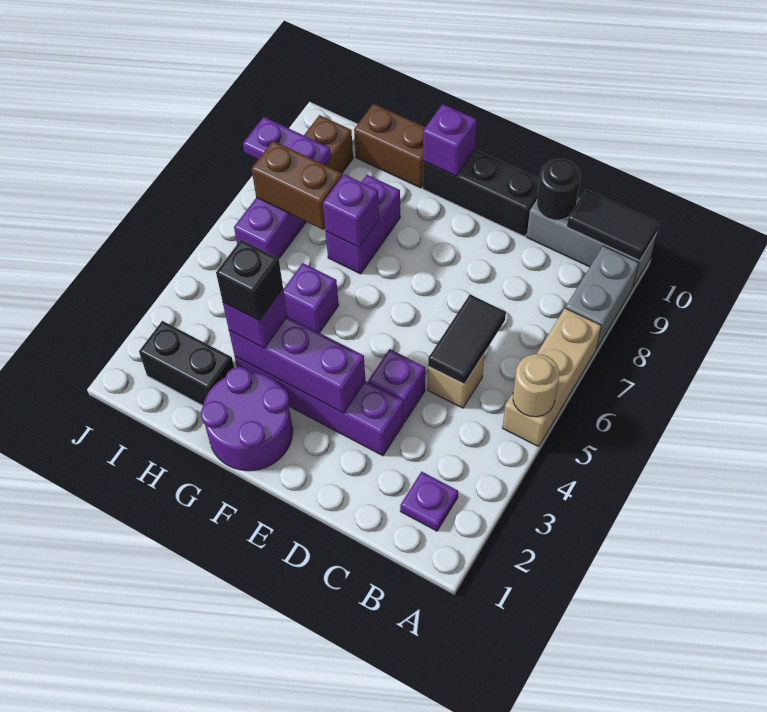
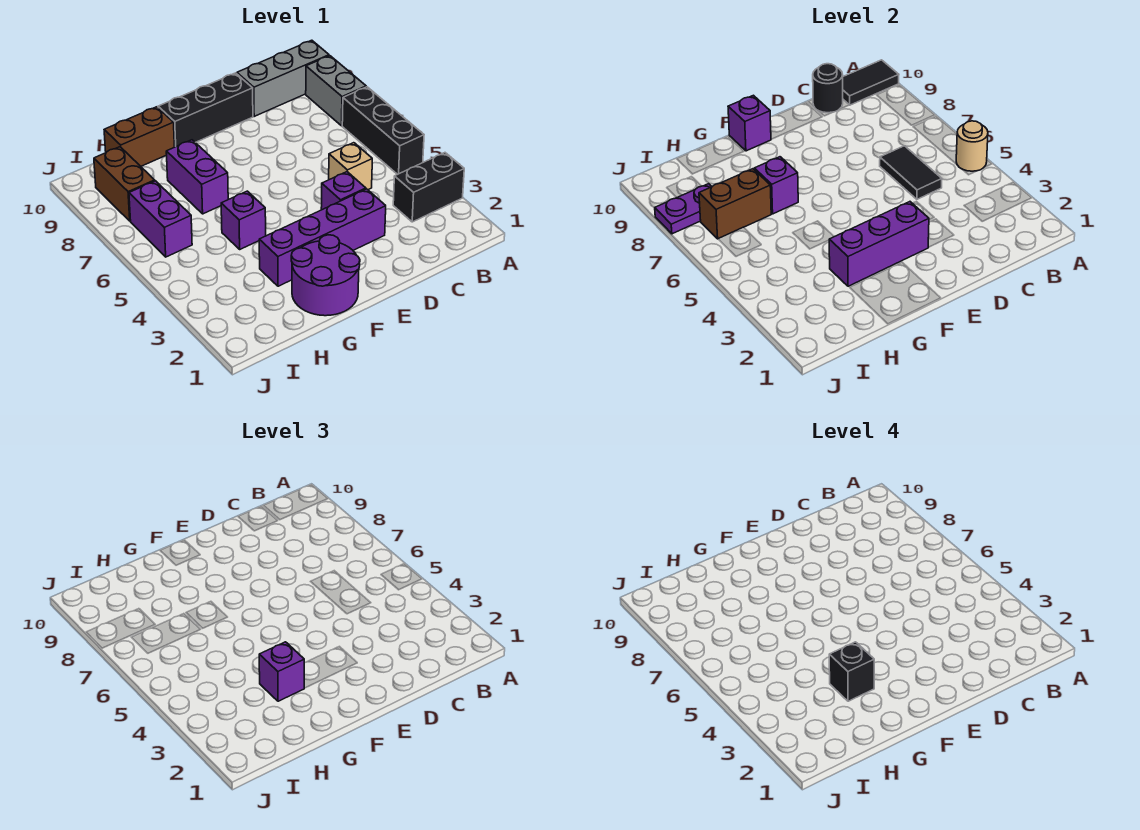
tan brick A5:A7 level 1 -> black brick A5:A7 level 1
purple plate B2 level 1 -> none
black brick H2:I2 level 1 -> black brick A3:B3 level 1

